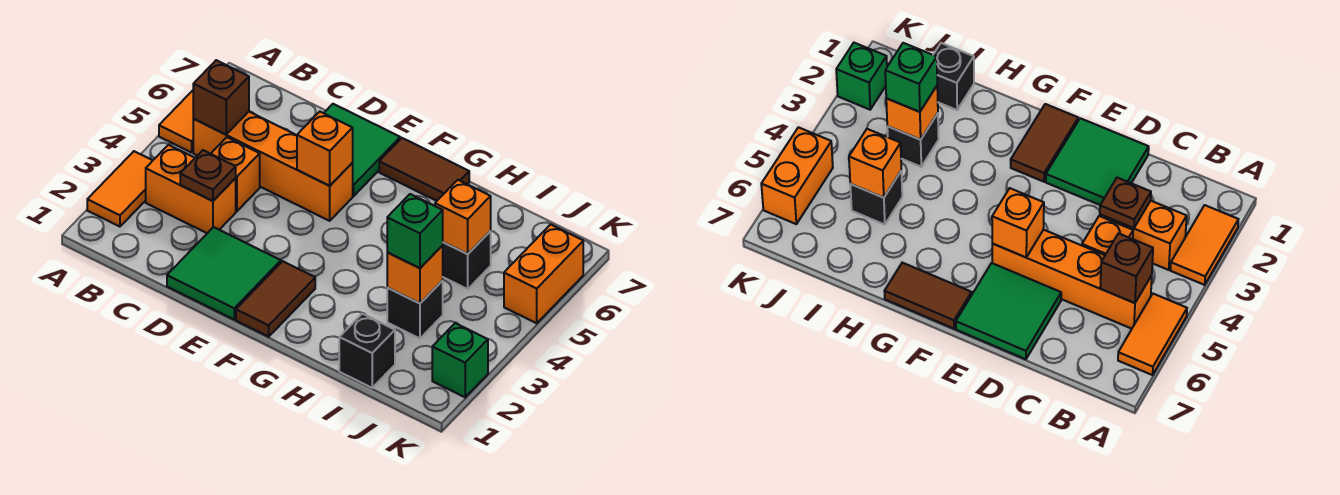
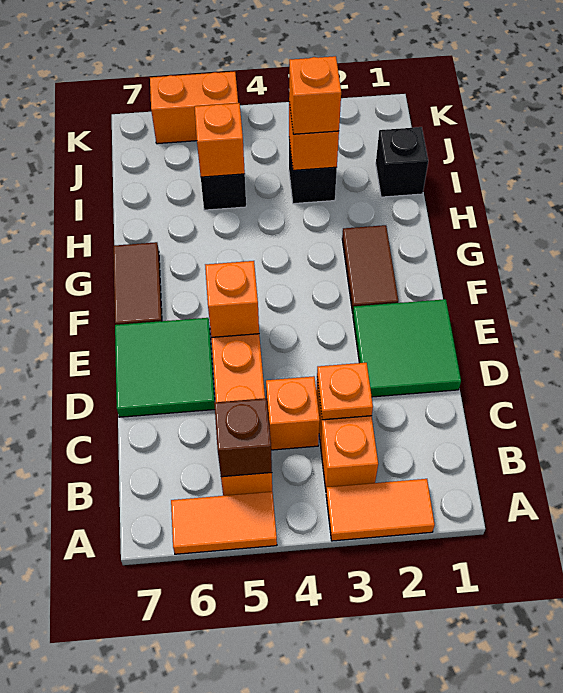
brown plate C3 level 2 -> orange plate C3 level 2
brown tile F1:F2 level 1 -> brown tile F2:G2 level 1
green brick I3 level 3 -> orange brick I3 level 3
green brick K2 level 1 -> none

